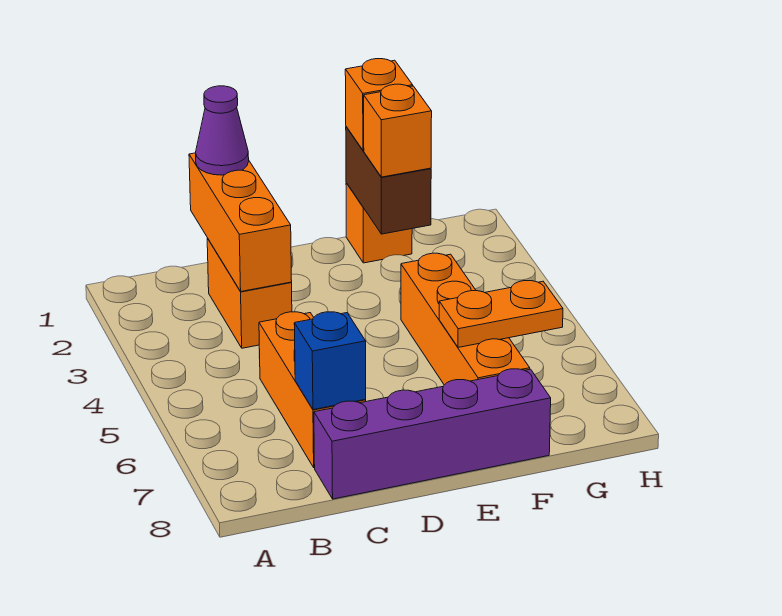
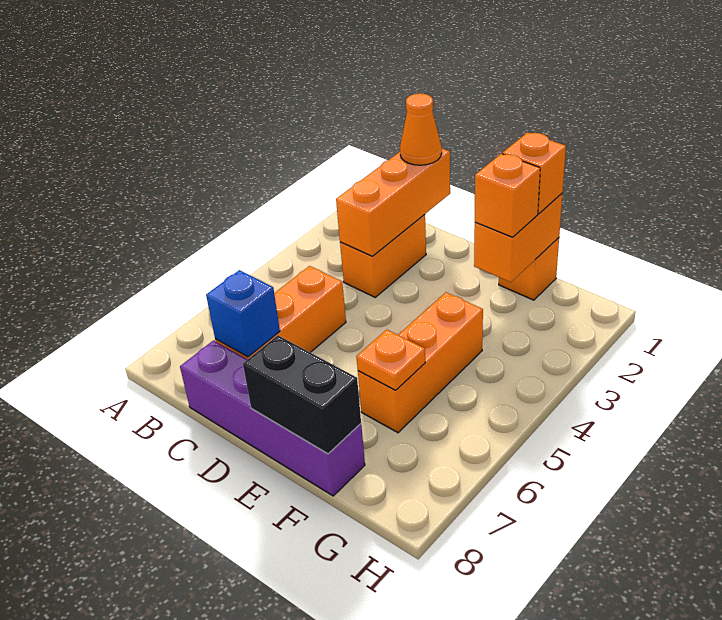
purple cone C1 level 3 -> orange cone C1 level 3
none -> black brick E8:F8 level 2
brown brick F1:F2 level 2 -> orange brick F1:F2 level 2
orange brick F4:F7 level 1 -> orange brick F4:F6 level 1
orange plate F6:G6 level 2 -> orange plate F6 level 2

